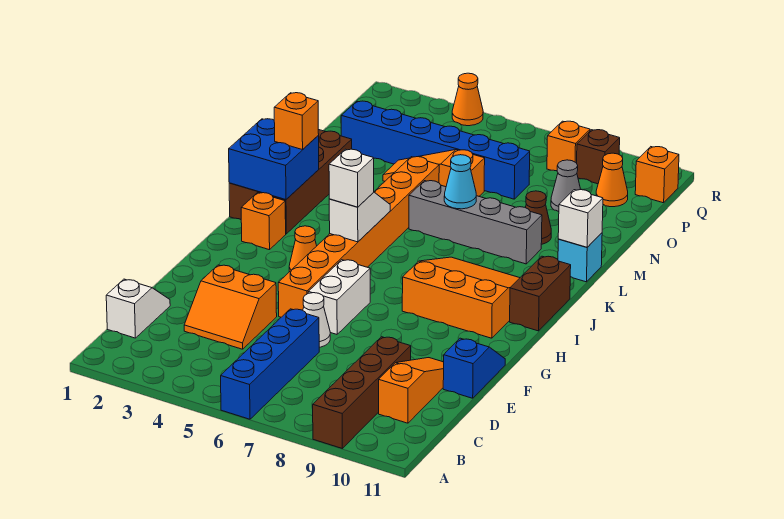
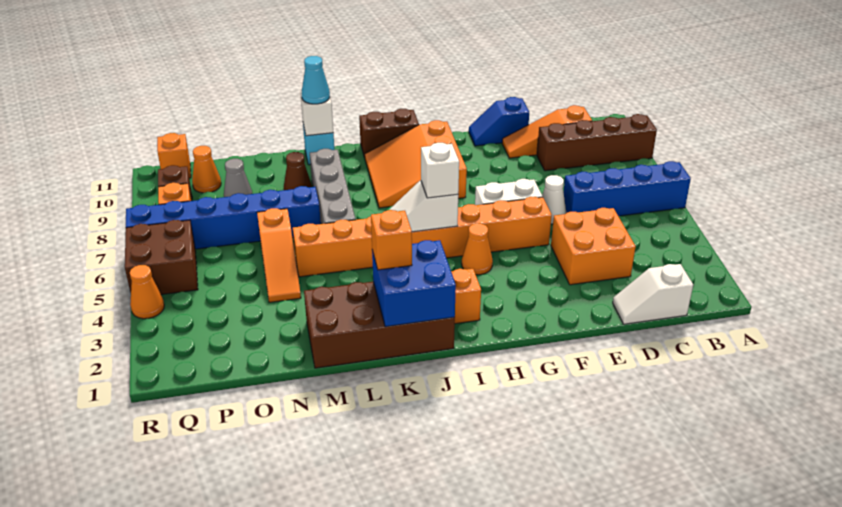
orange slope D3:E4 level 1 top E -> orange brick D3:E4 level 1
cyan cone L7 level 2 -> cyan cone L11 level 3
blue brick O2:O7 level 1 -> blue brick M7:R7 level 1
none -> brown brick Q5:R6 level 1

